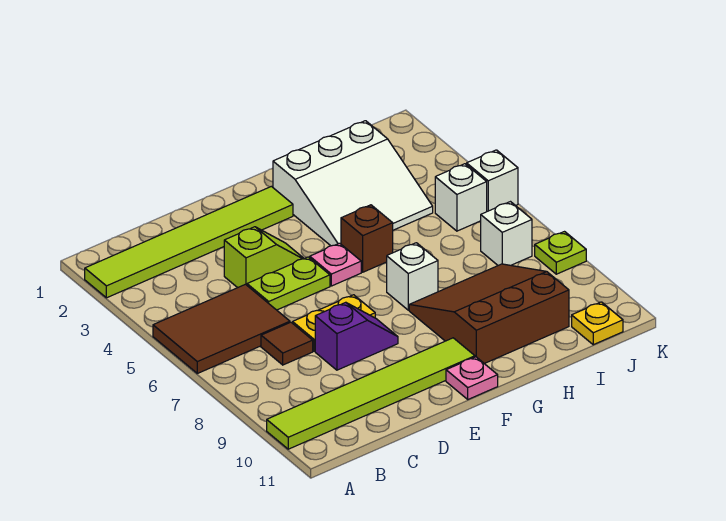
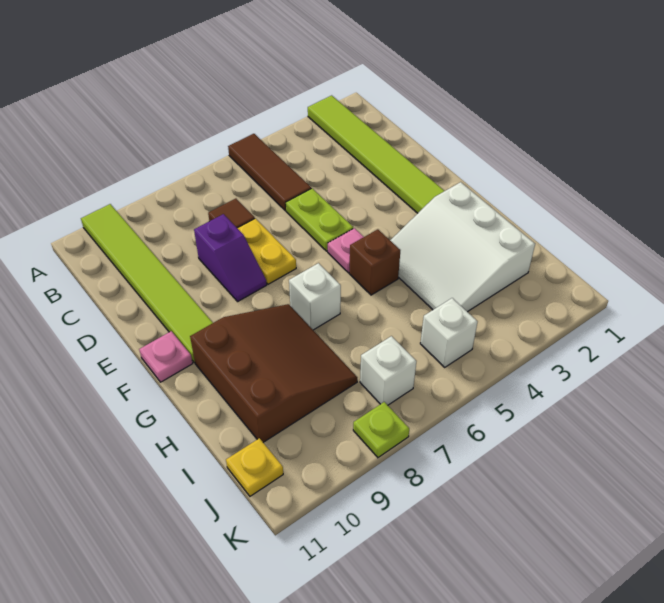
brown tile A5:C6 level 1 -> brown tile A5:C5 level 1
lime slope D4:E4 level 1 top D -> none
white brick K5 level 1 -> none

